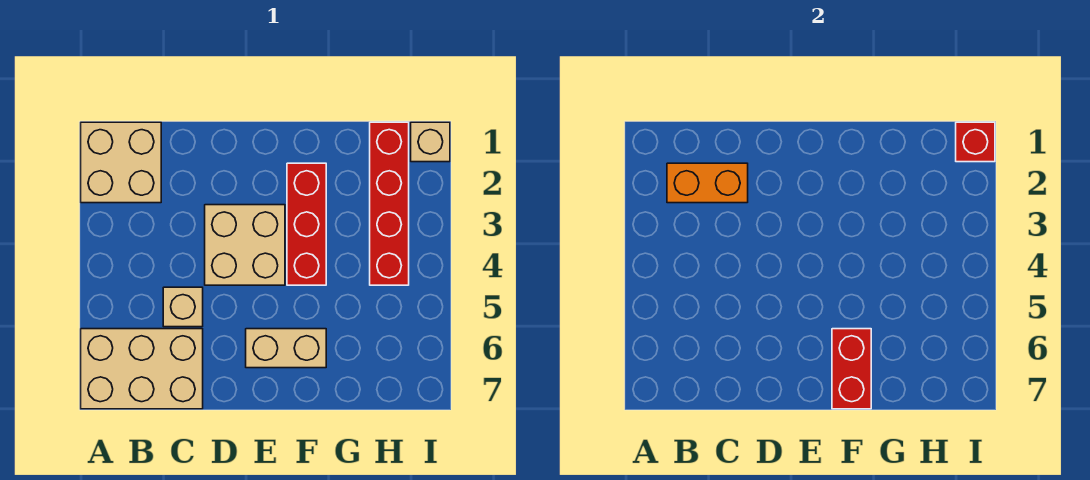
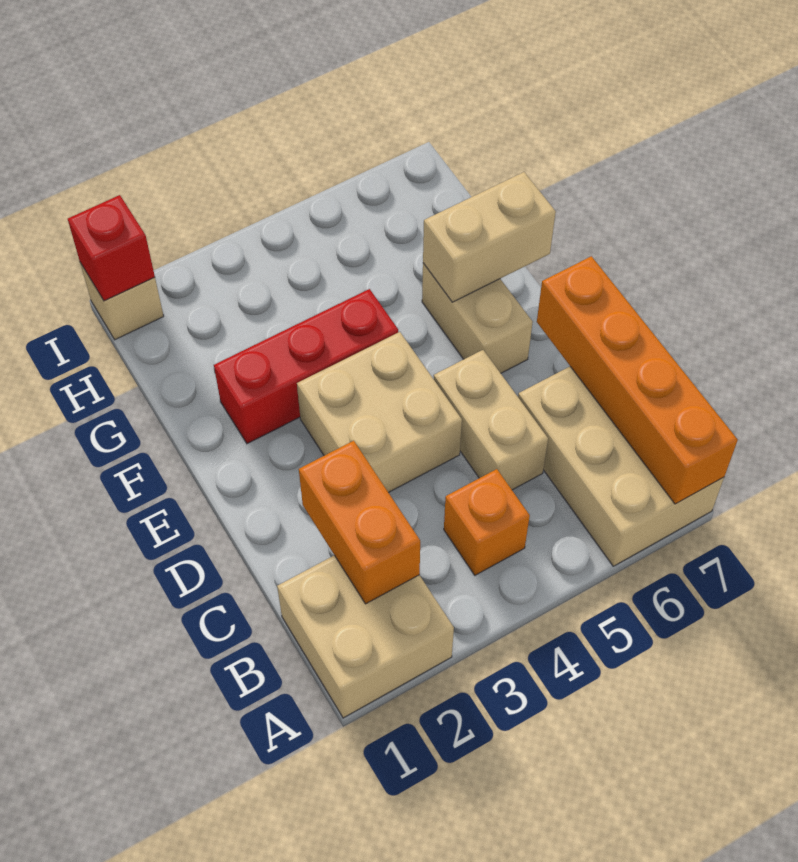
none -> orange brick A7:D7 level 2
none -> orange brick B4 level 1
tan brick C5 level 1 -> tan brick C5:D5 level 1
red brick F6:F7 level 2 -> tan brick F6:F7 level 2
red brick H1:H4 level 1 -> none

